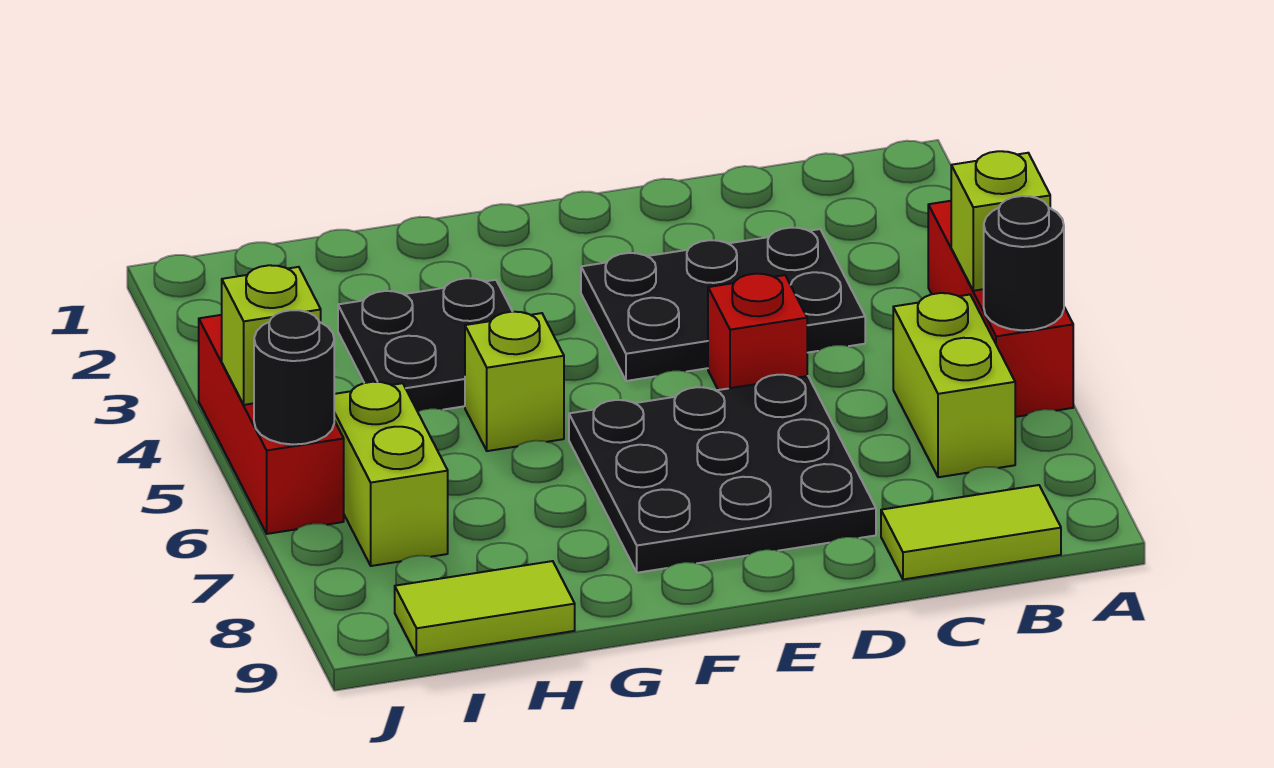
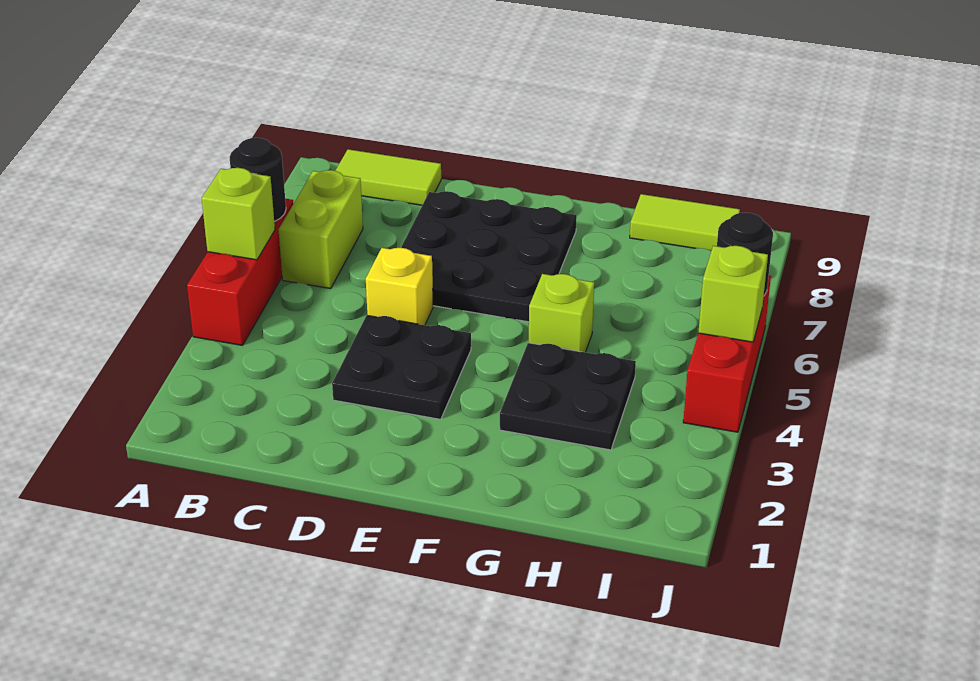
black plate C3:E4 level 1 -> black plate D3:E4 level 1
red brick D5 level 1 -> yellow brick D5 level 1
lime brick I6:I7 level 1 -> none

